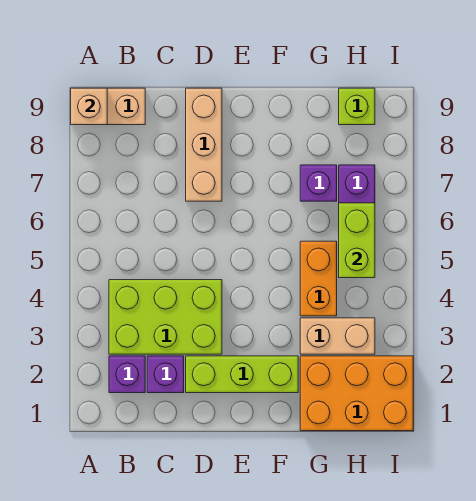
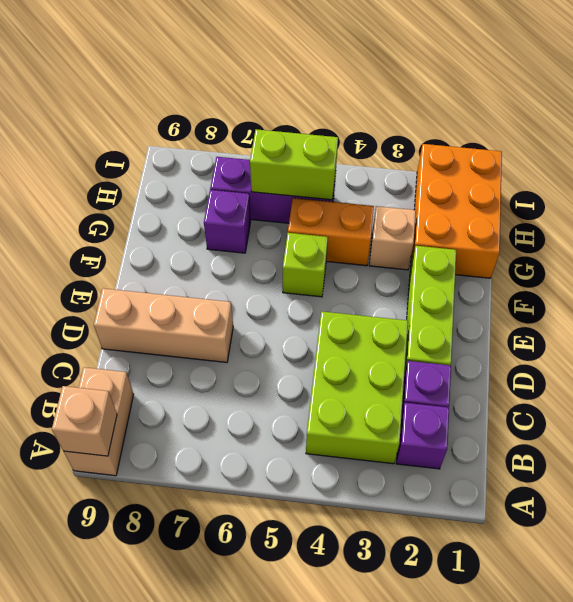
tan brick G3:H3 level 1 -> tan brick G3 level 1
lime brick H9 level 1 -> lime brick F5 level 1

